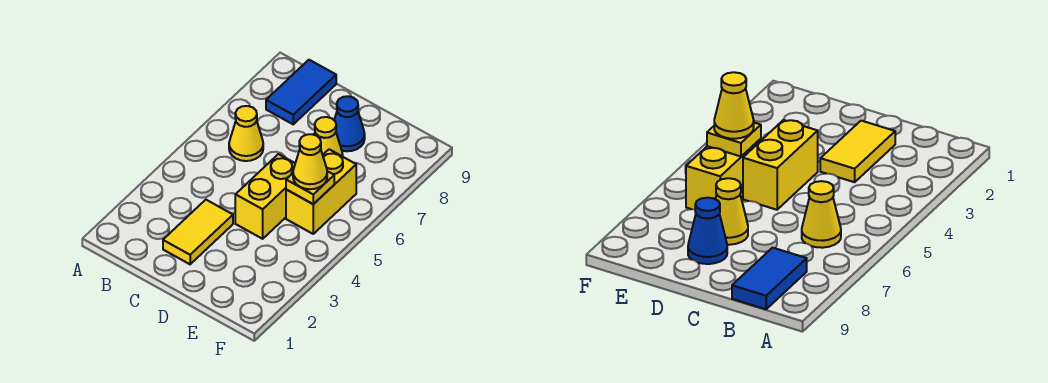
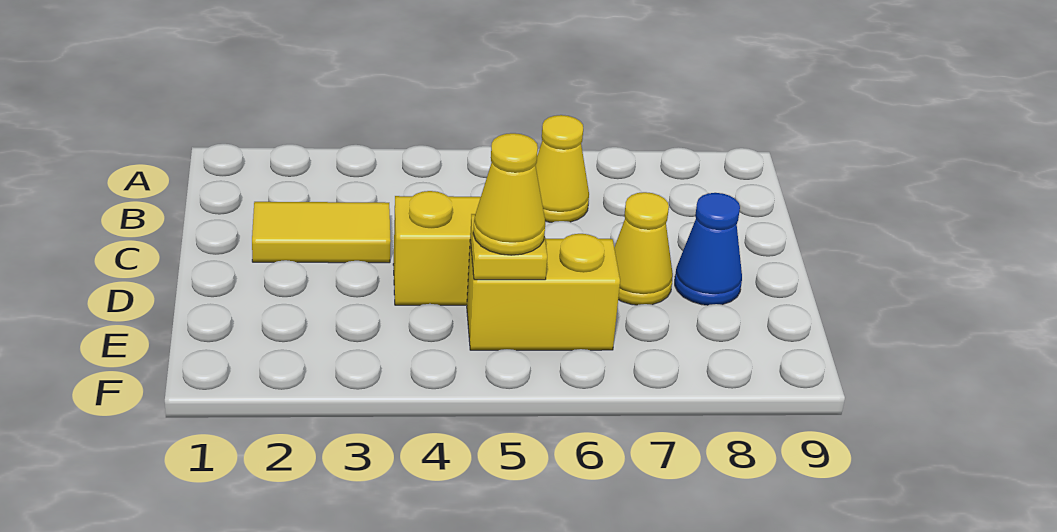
blue tile B8:B9 level 1 -> none

